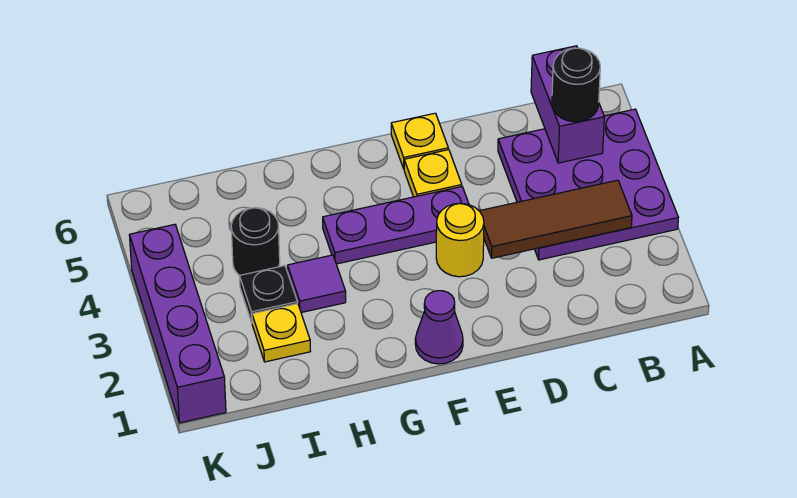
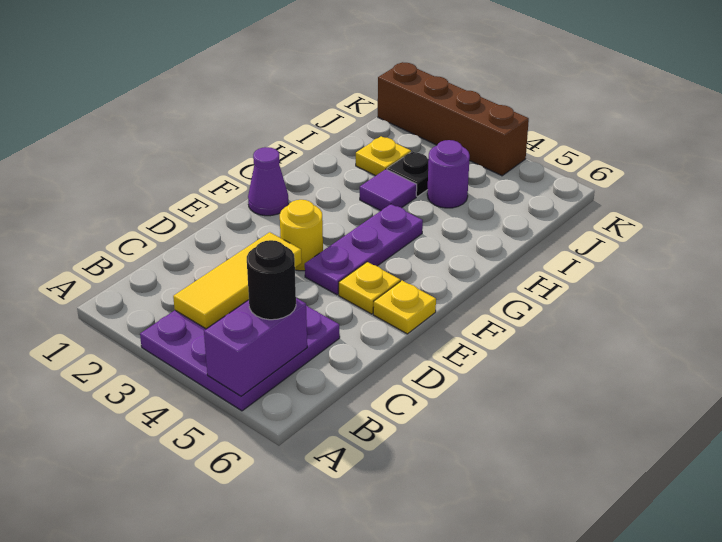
brown tile B3:D3 level 2 -> yellow tile B3:D3 level 2
purple brick B5:B6 level 2 -> purple brick A5:B5 level 2
black round brick I4 level 1 -> purple round brick I4 level 1
purple brick K1:K4 level 1 -> brown brick K1:K4 level 1

